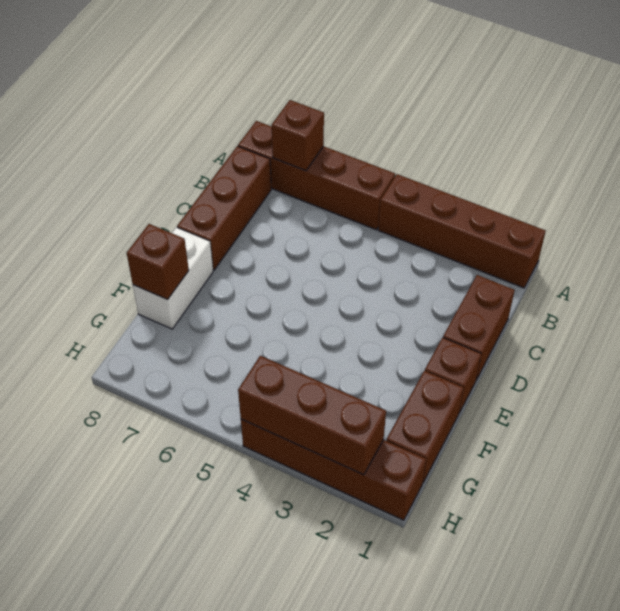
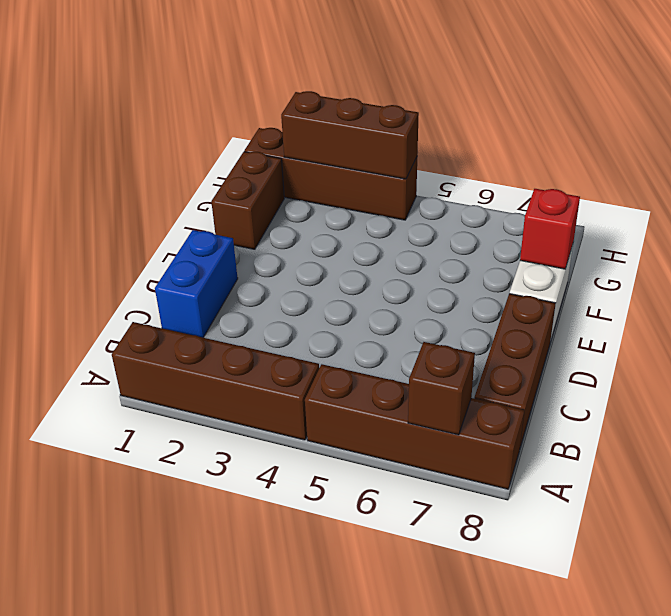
brown brick C1:D1 level 1 -> blue brick C1:D1 level 1
brown brick E1 level 1 -> none
brown brick F8 level 2 -> red brick F8 level 2

